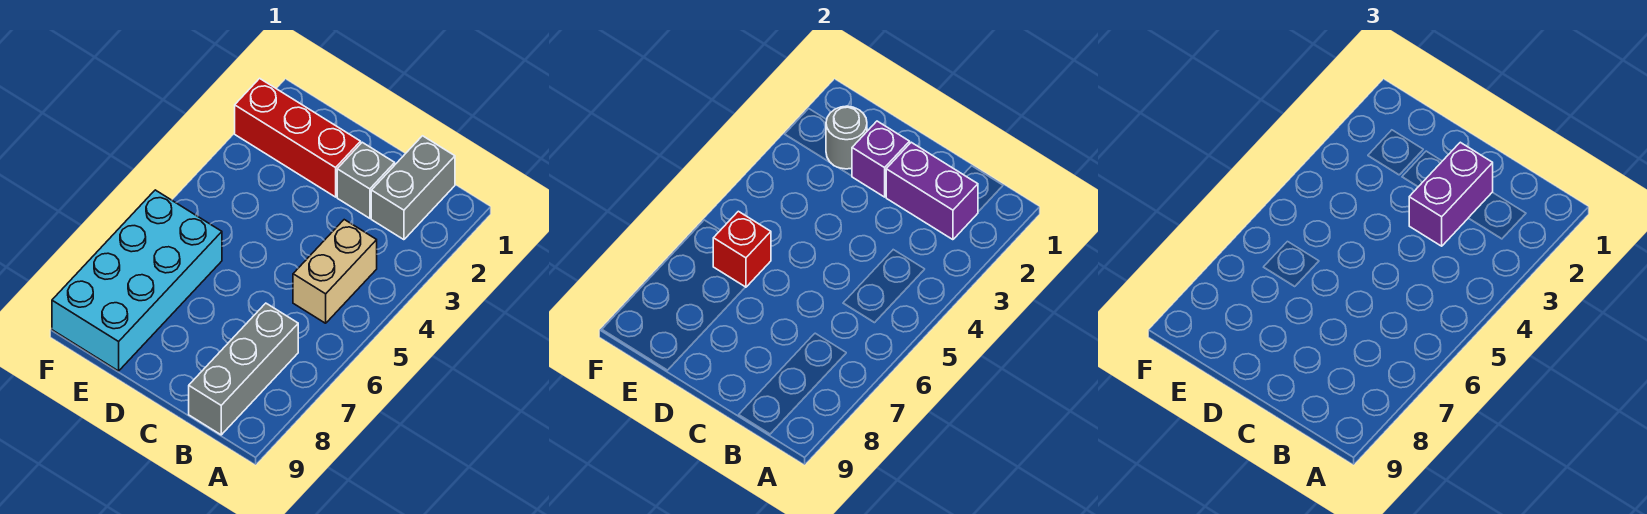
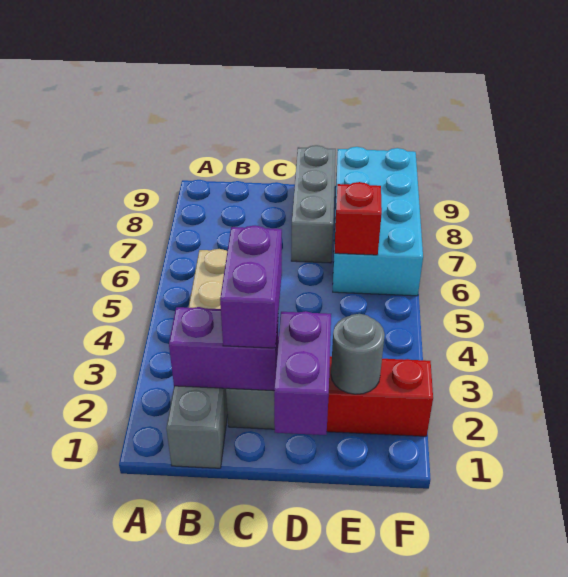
grey brick B7:B9 level 1 -> grey brick D7:D9 level 1
purple brick D2 level 2 -> purple brick D1:D2 level 2

